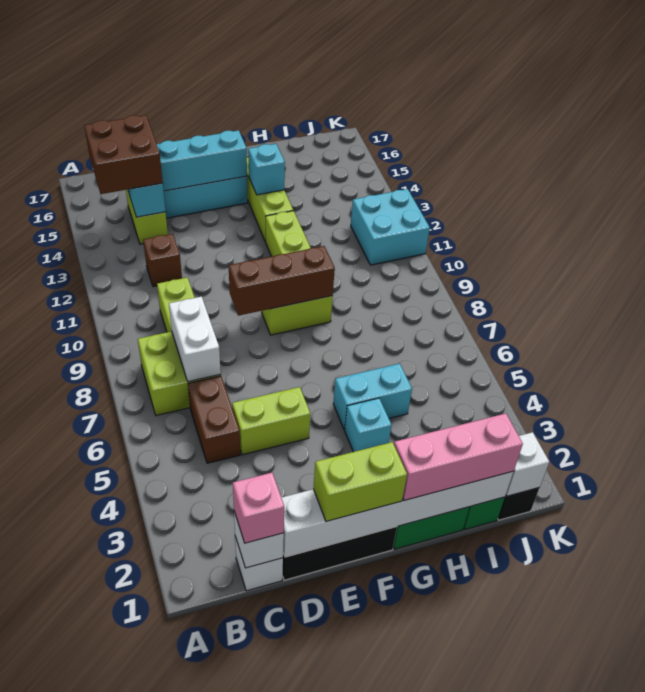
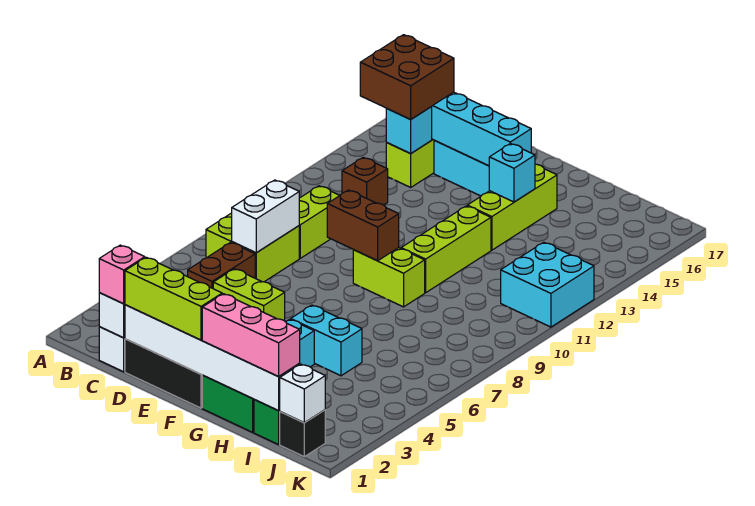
lime brick E1:F1 level 3 -> lime brick D1:F1 level 3
brown brick E9:G9 level 2 -> brown brick E9:F9 level 2

